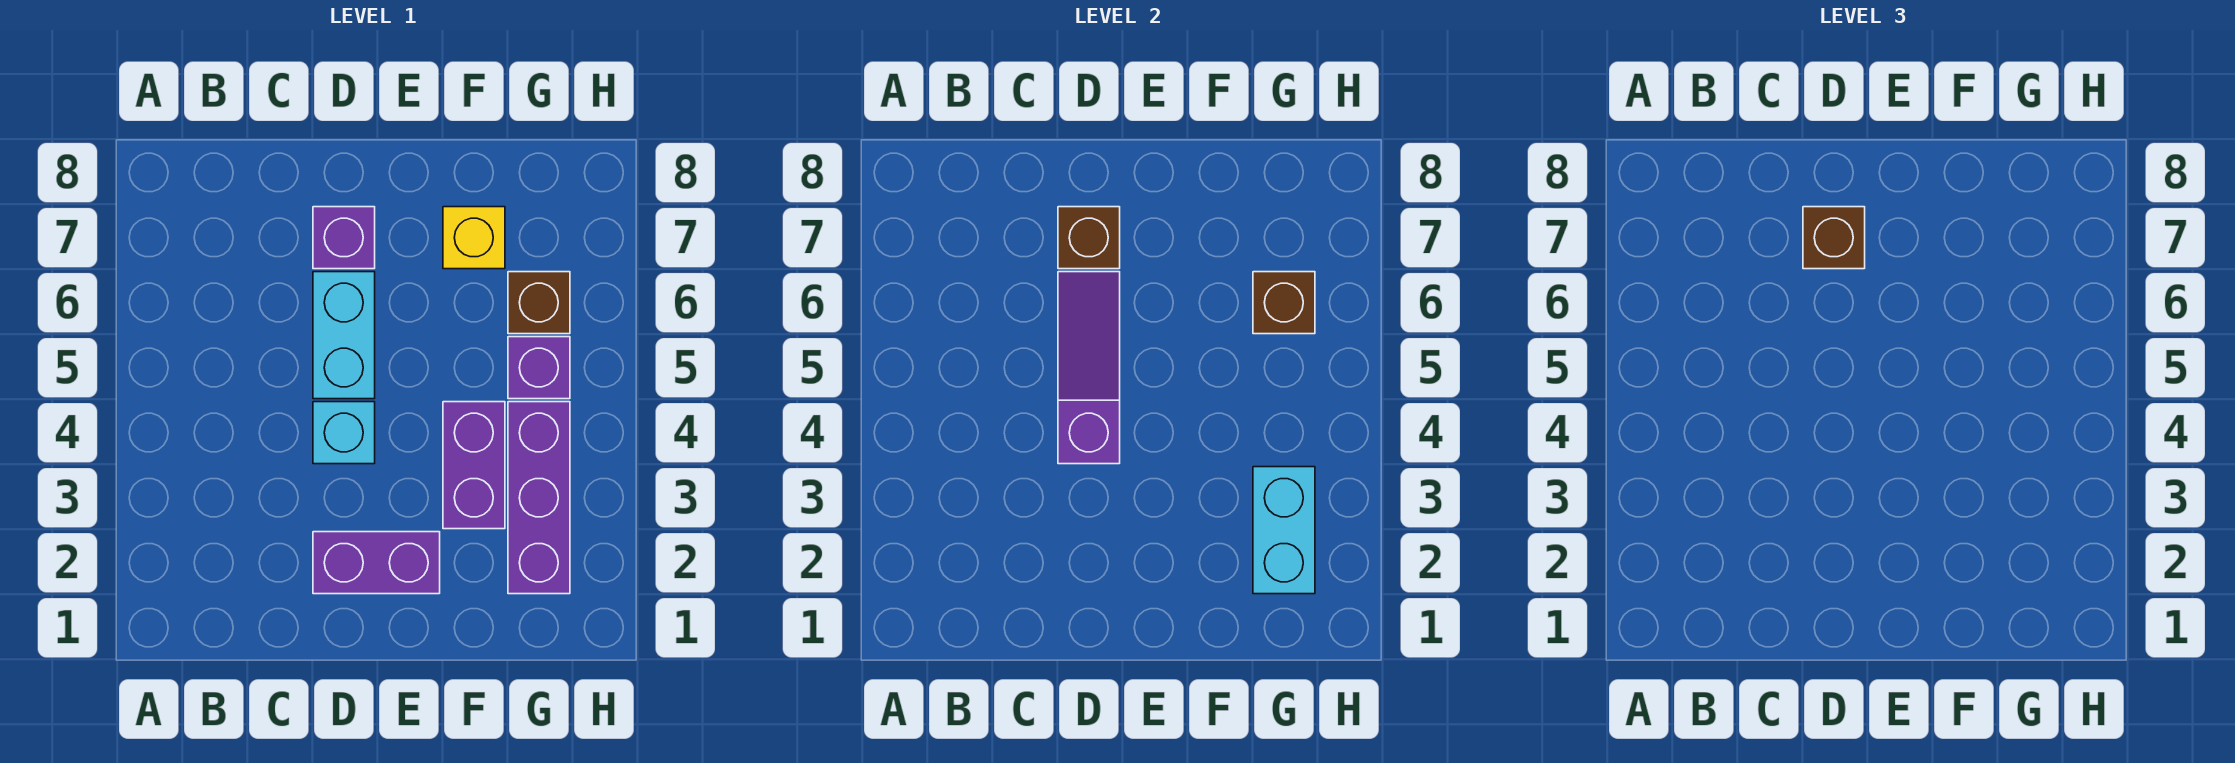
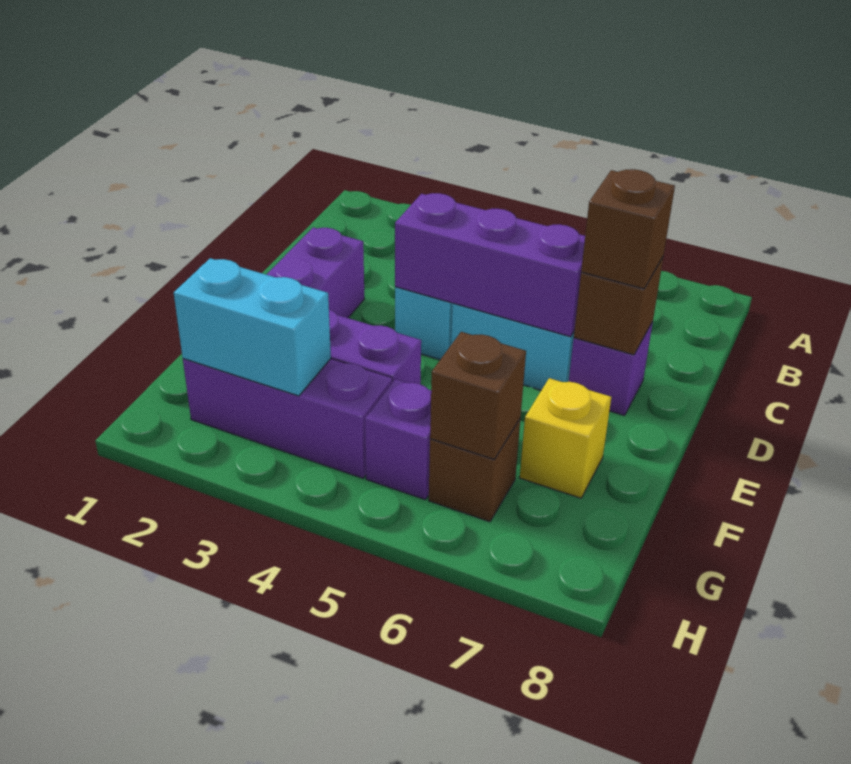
purple slope D4:D6 level 2 top 4 -> purple brick D4:D6 level 2

